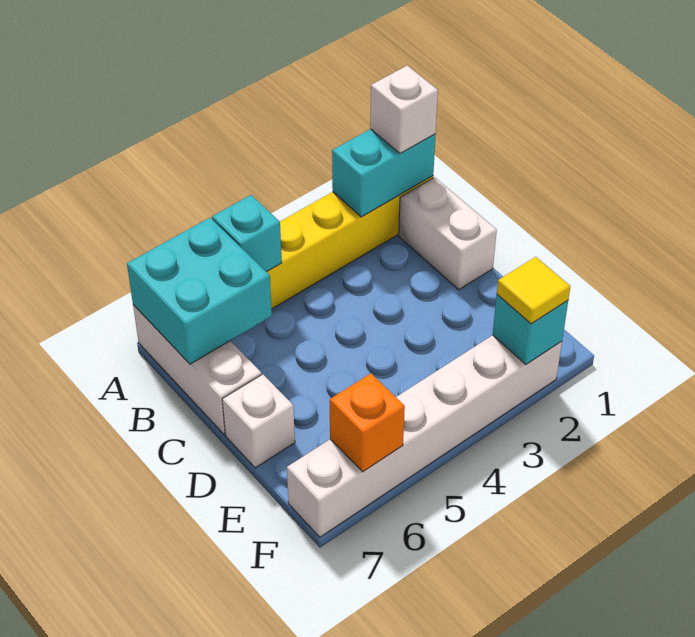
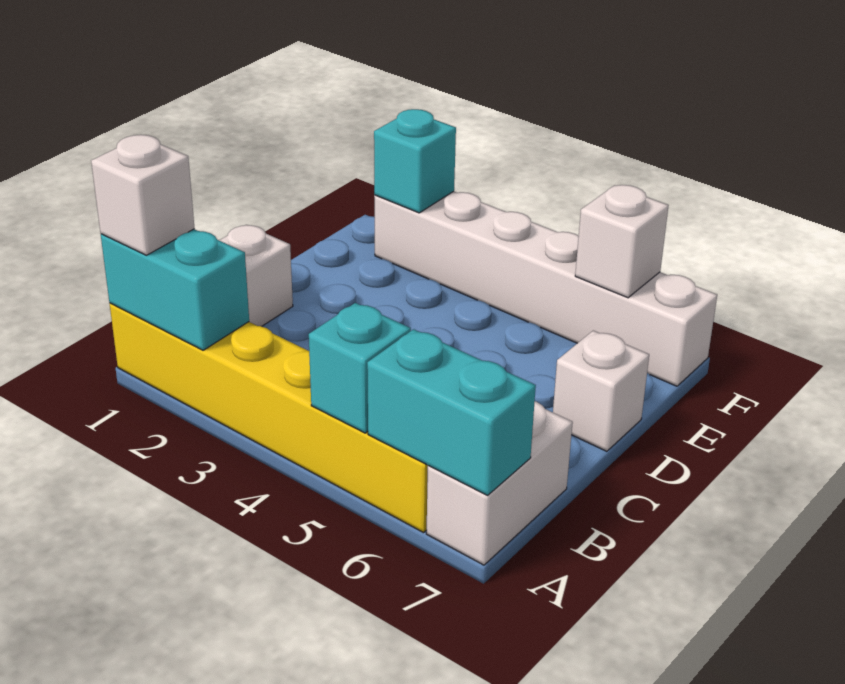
cyan brick A6:B7 level 2 -> cyan brick A6:A7 level 2
white brick A7:C7 level 1 -> white brick A7:B7 level 1
yellow tile F2 level 3 -> none
orange brick F6 level 2 -> white brick F6 level 2

